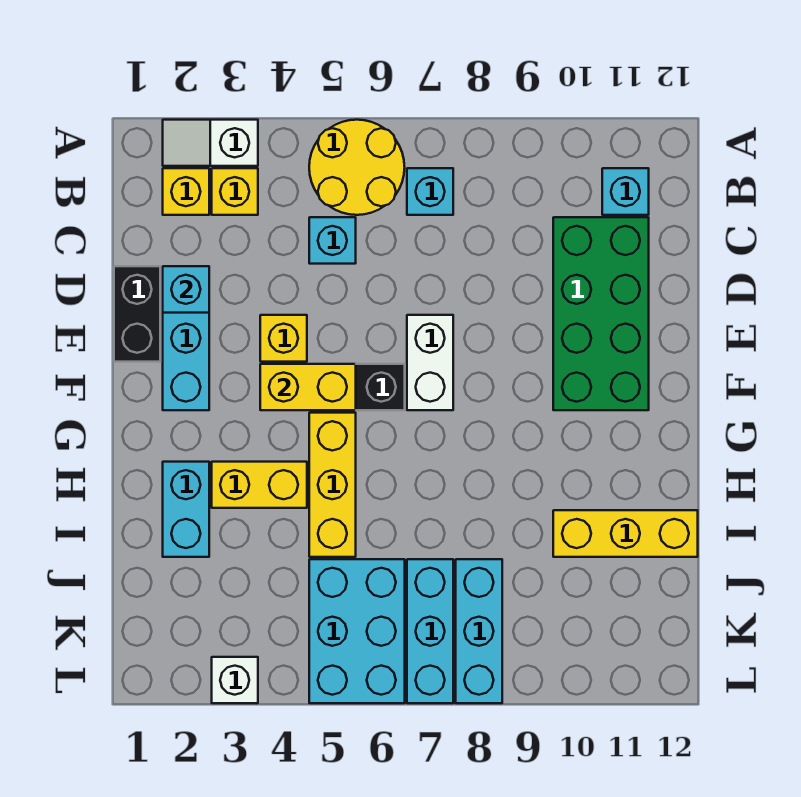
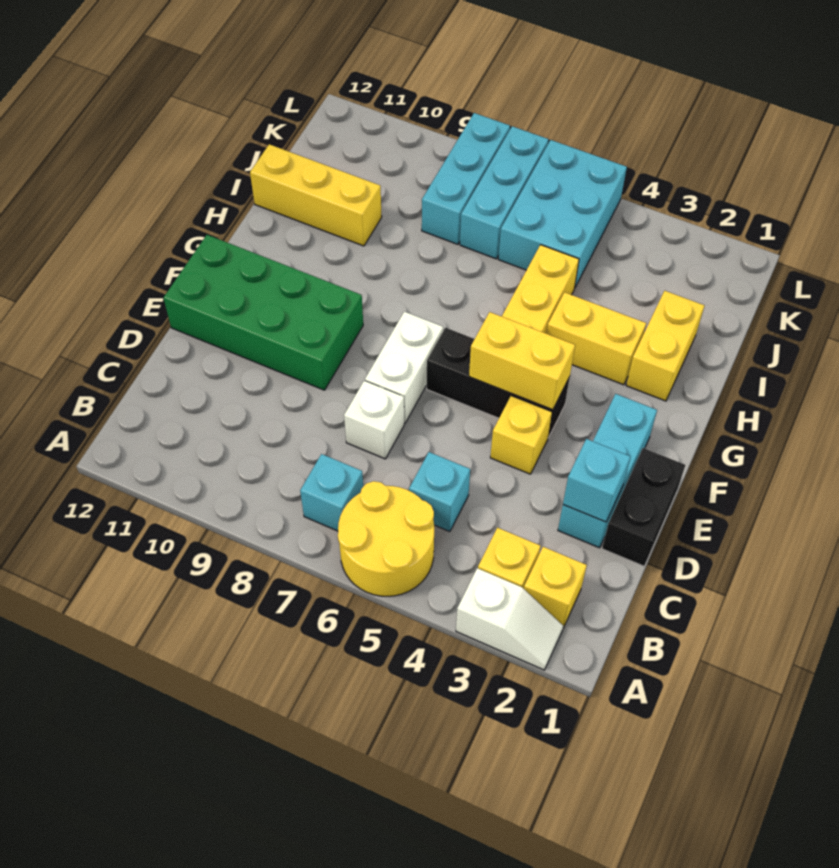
cyan brick B11 level 1 -> none
green brick C10:F11 level 1 -> green brick E9:F12 level 1
cyan brick H2:I2 level 1 -> yellow brick H2:I2 level 1
white brick L3 level 1 -> white brick D7 level 1

